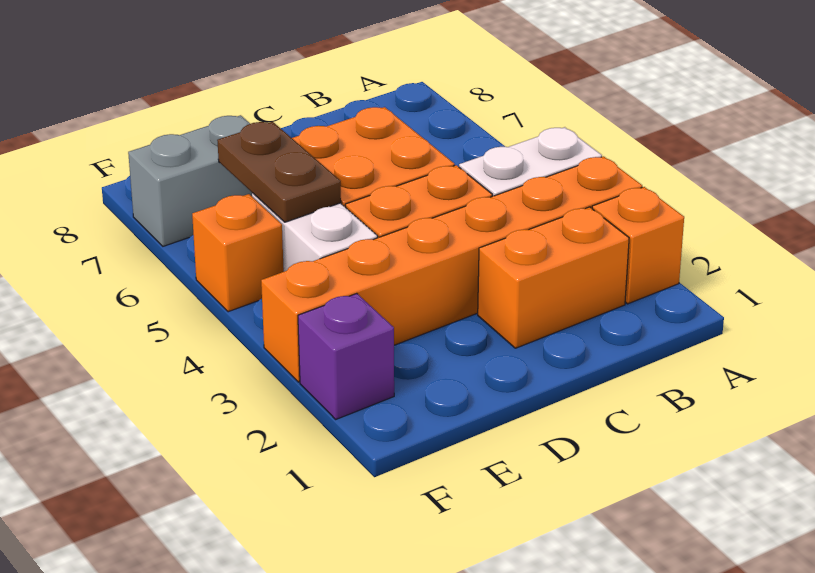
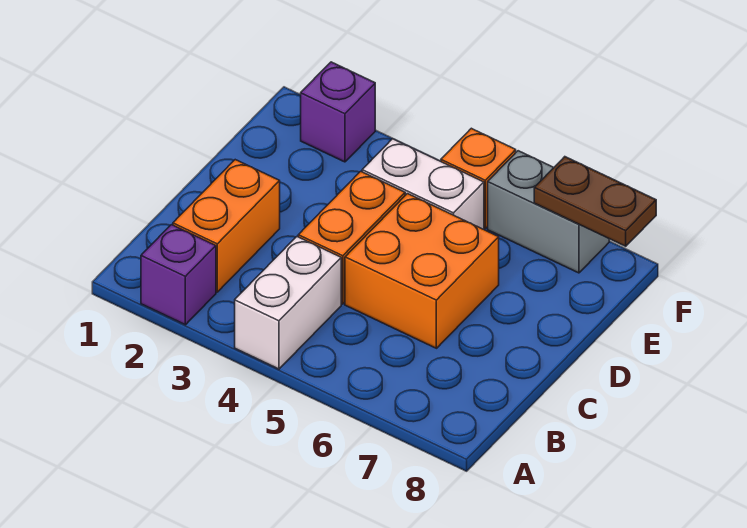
orange brick A2 level 1 -> purple brick A2 level 1
orange brick A3:F3 level 1 -> none
brown plate E5:E6 level 2 -> brown plate F7:F8 level 2
grey brick E7:F7 level 1 -> grey brick F6:F7 level 1

